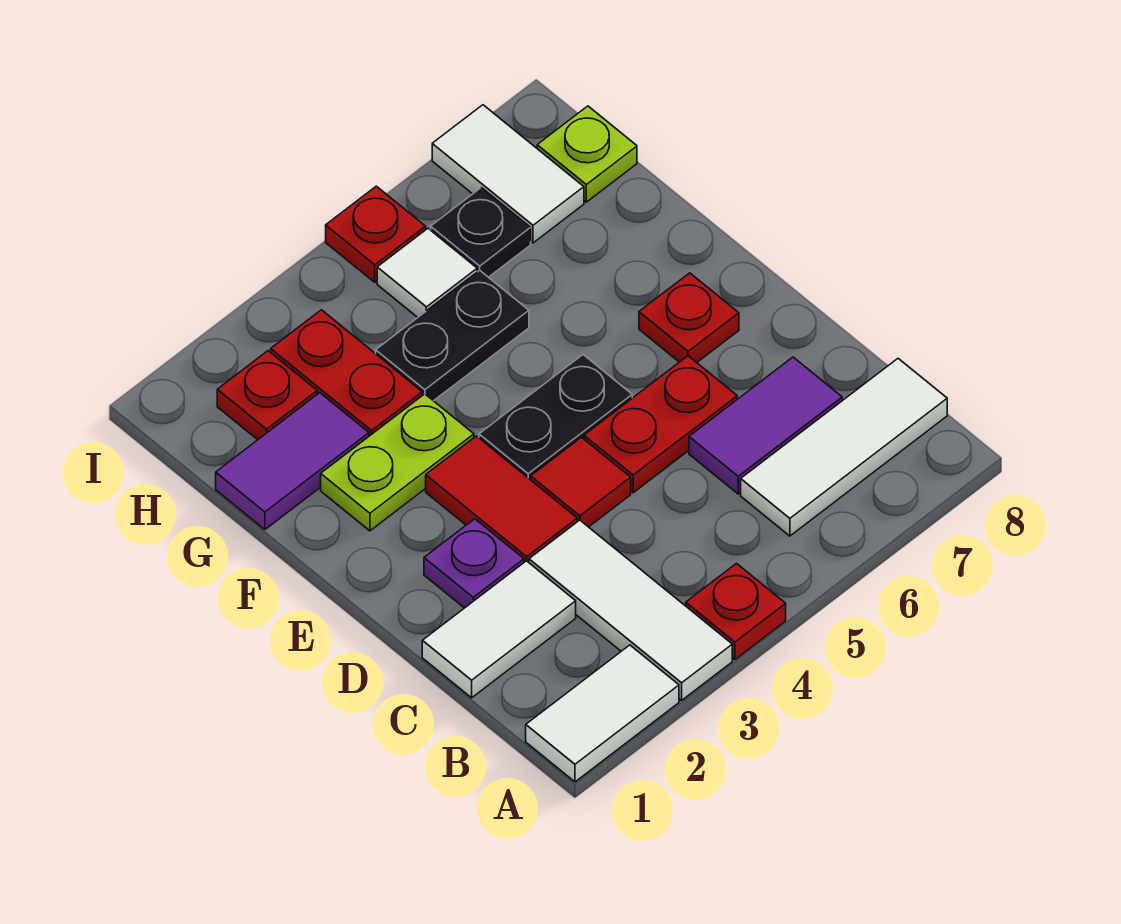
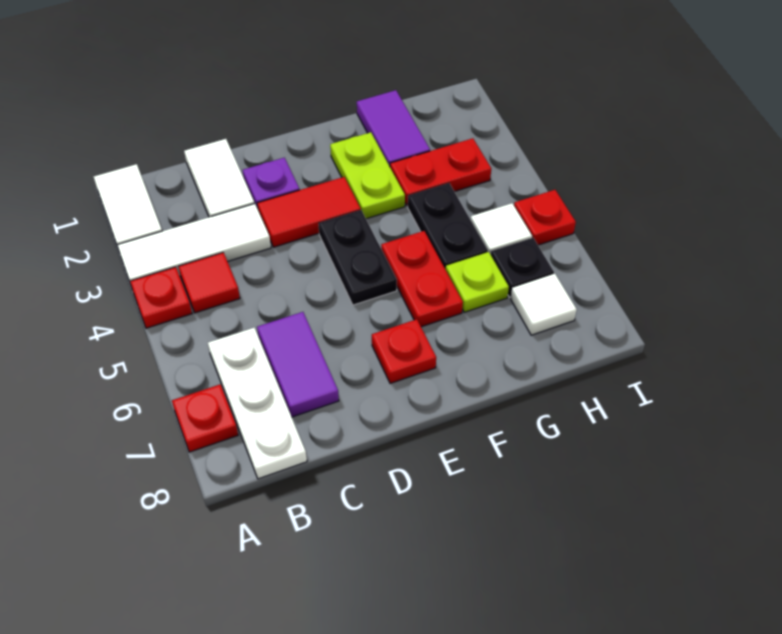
white tile B6:B8 level 1 -> white plate B6:B8 level 1
red tile D4 level 1 -> red tile B4 level 1
red plate D5:D6 level 1 -> red plate F5:F6 level 1
red plate H2 level 1 -> red plate A7 level 1
white tile H7:I7 level 1 -> white tile H7 level 1
lime plate H8 level 1 -> lime plate G6 level 1

